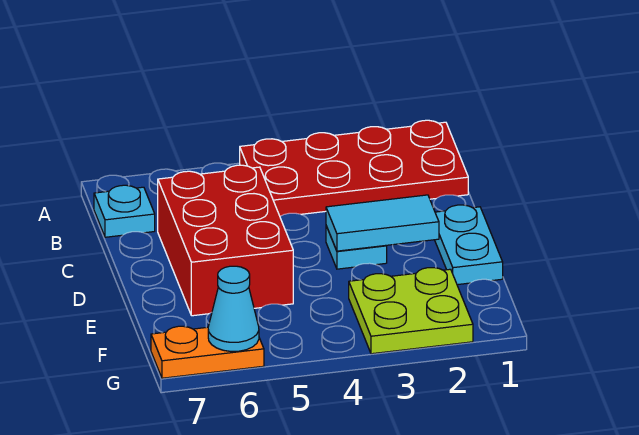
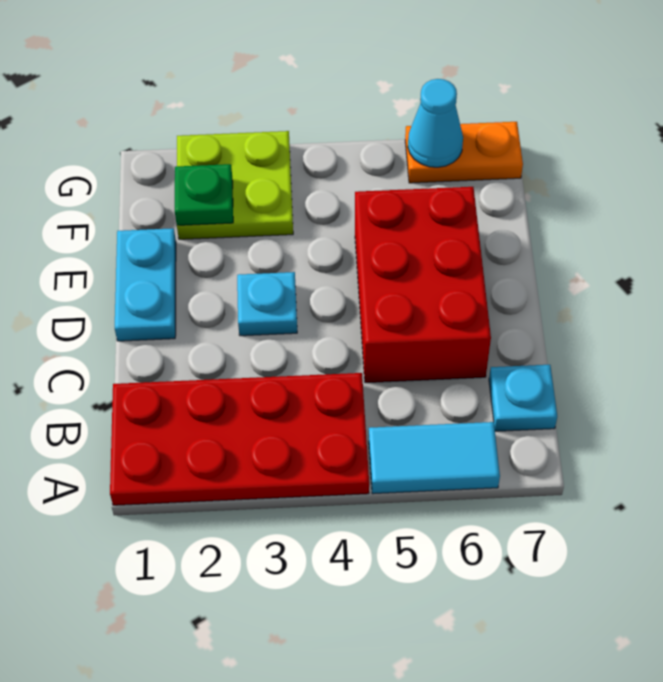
cyan tile D2:D3 level 2 -> cyan tile A5:A6 level 1
none -> green plate F2 level 2

